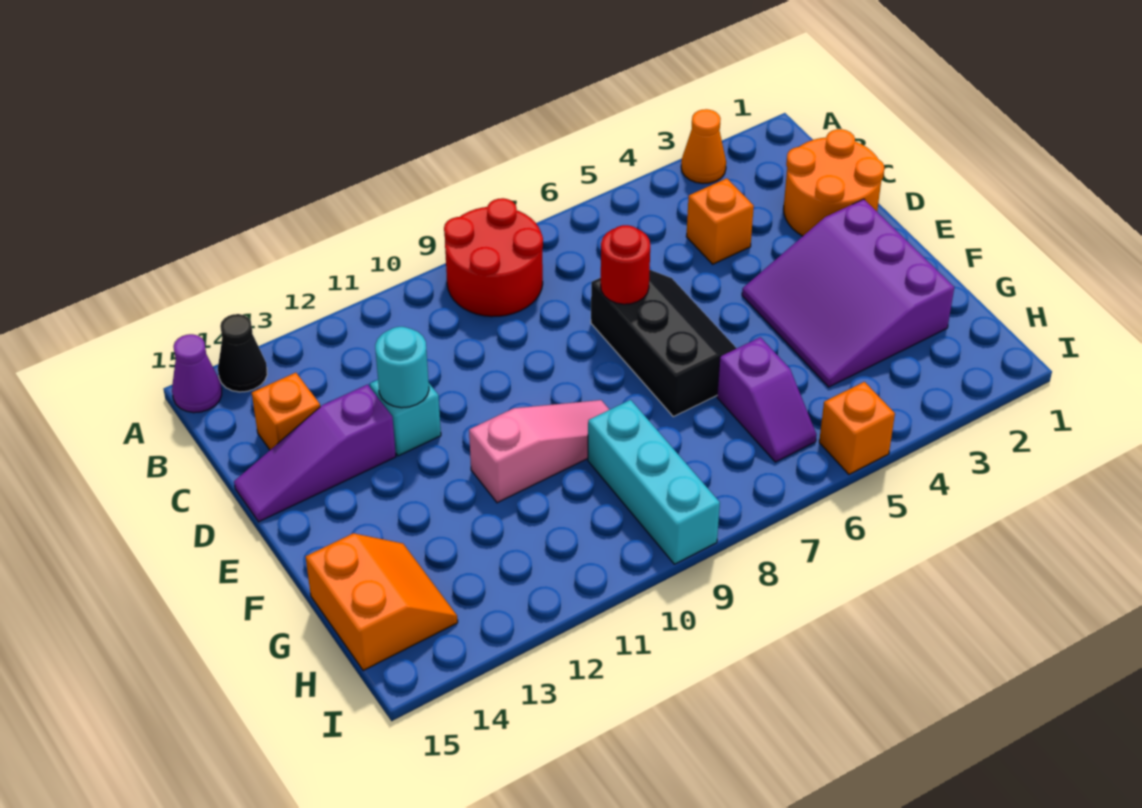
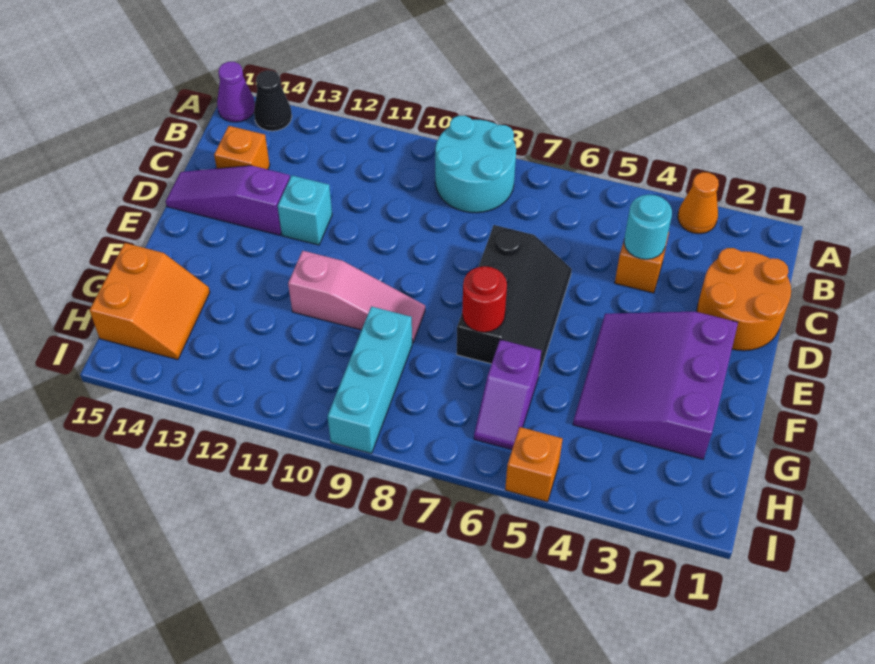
red round brick A8:B9 level 1 -> cyan round brick A8:B9 level 1
red round brick D7 level 2 -> red round brick F7 level 2
cyan round brick D12 level 2 -> cyan round brick C4 level 2

